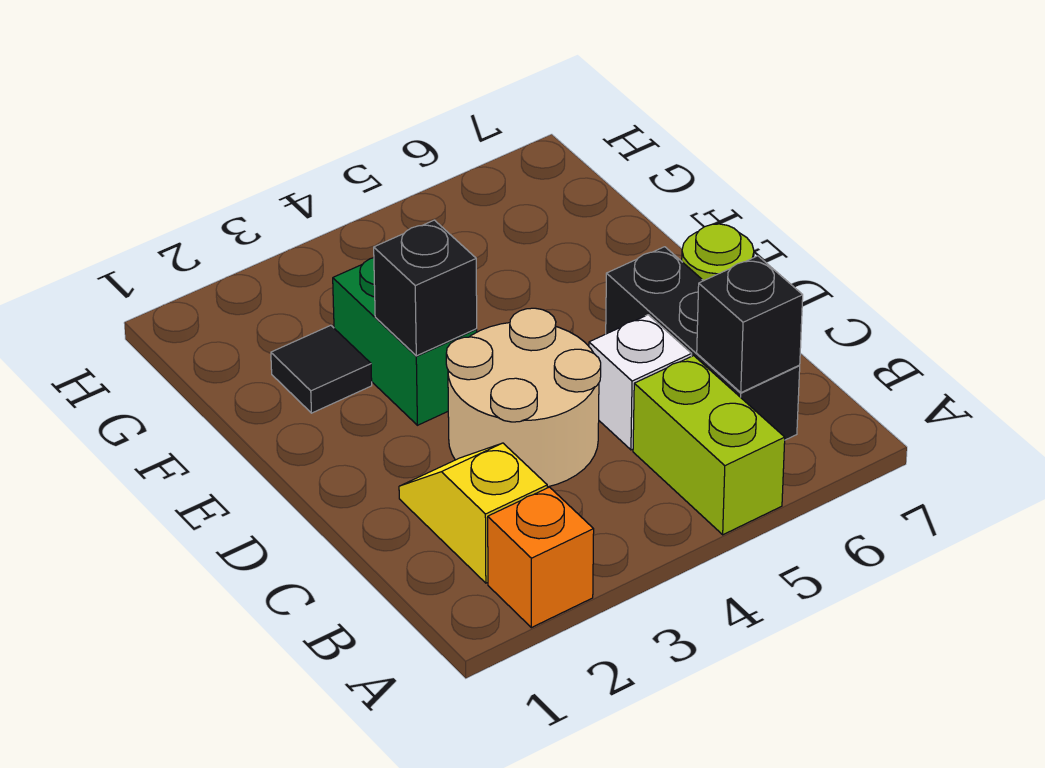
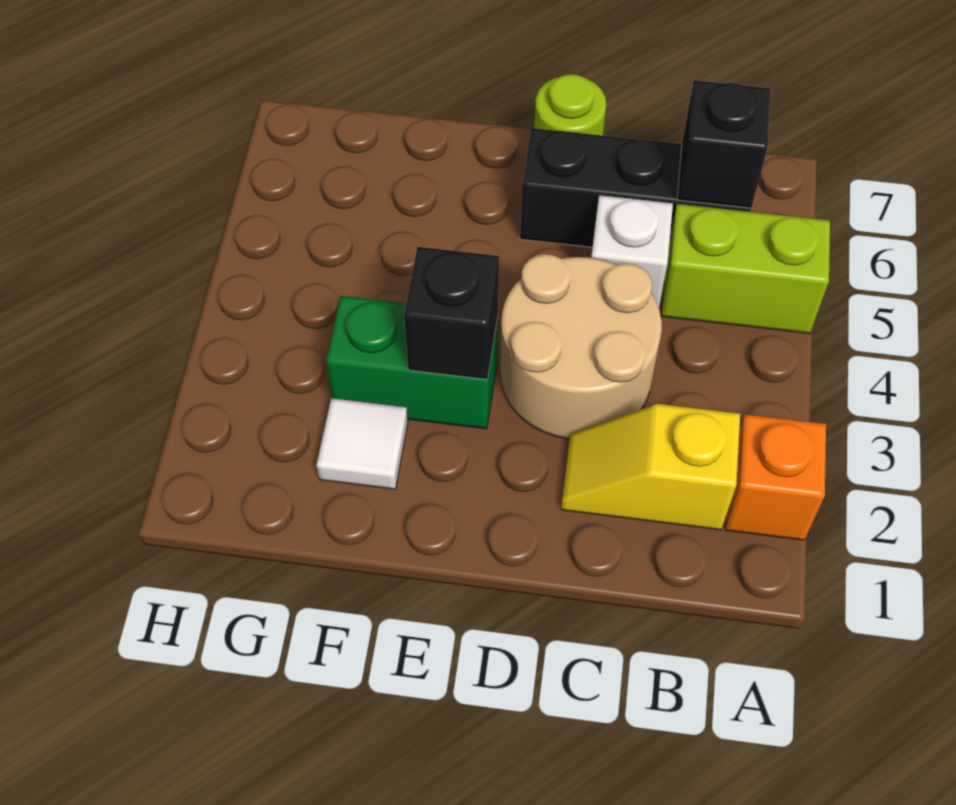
black tile F2 level 1 -> white tile F2 level 1

